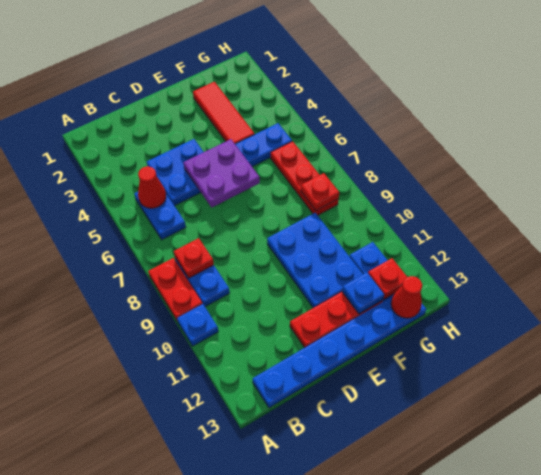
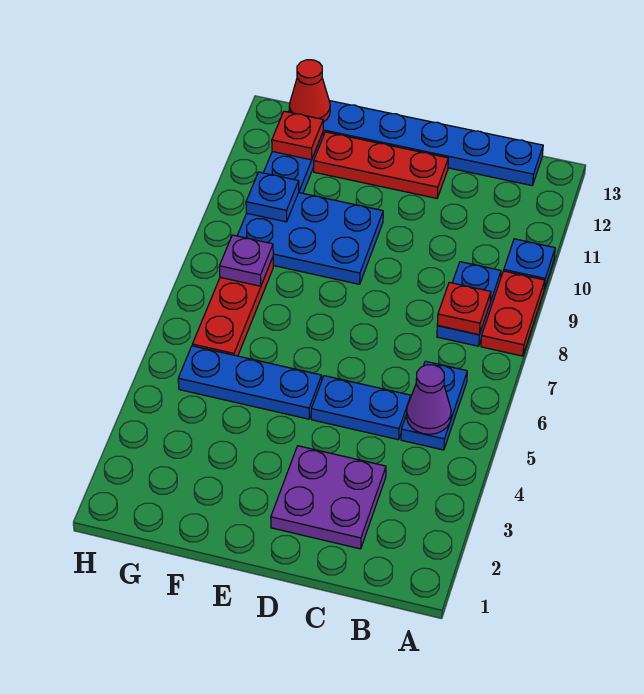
red cone B5 level 2 -> purple cone B5 level 2
blue plate C4:D5 level 1 -> blue plate C5:D5 level 1
purple plate D5:E6 level 2 -> purple plate C2:D3 level 1
blue plate E9:F11 level 1 -> blue plate E9:G10 level 1
red tile F2:F4 level 1 -> none
blue plate F12 level 2 -> blue plate G10 level 2
red plate G8 level 2 -> purple plate G8 level 2

